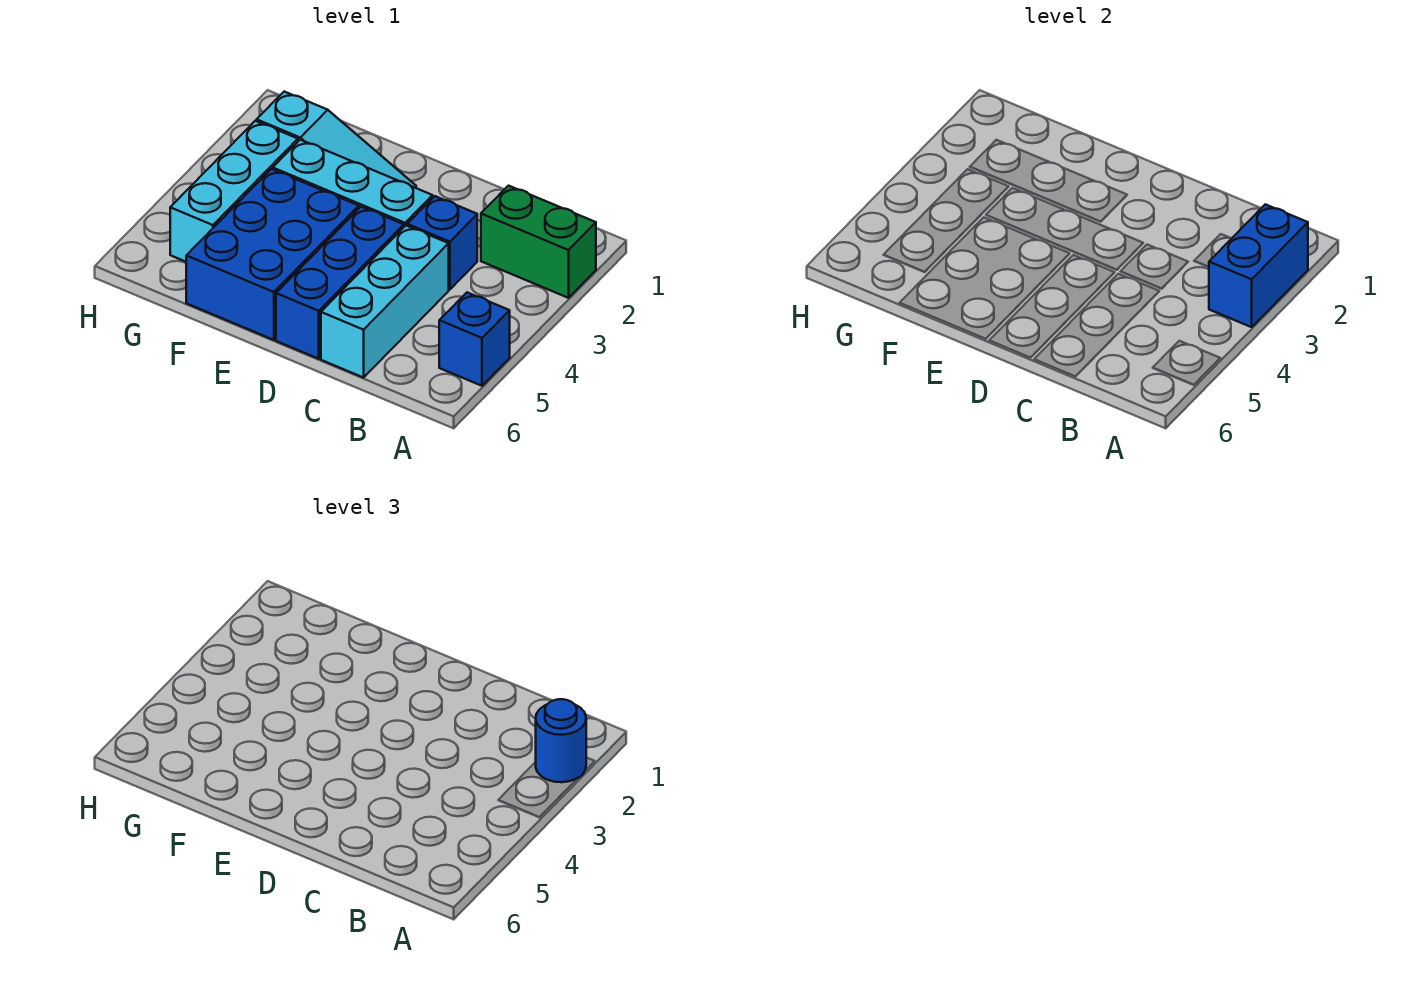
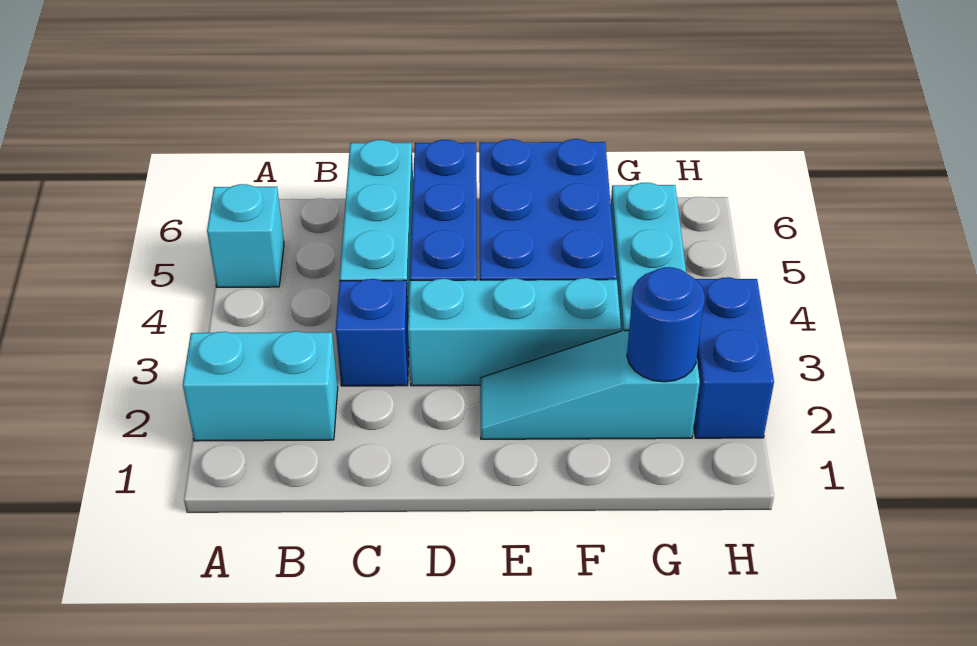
green brick A2:B2 level 1 -> cyan brick A2:B2 level 1
blue brick A2:A3 level 2 -> blue brick H2:H3 level 1
blue round brick A2 level 3 -> blue round brick G2 level 2
blue brick A5 level 1 -> cyan brick A5 level 1

